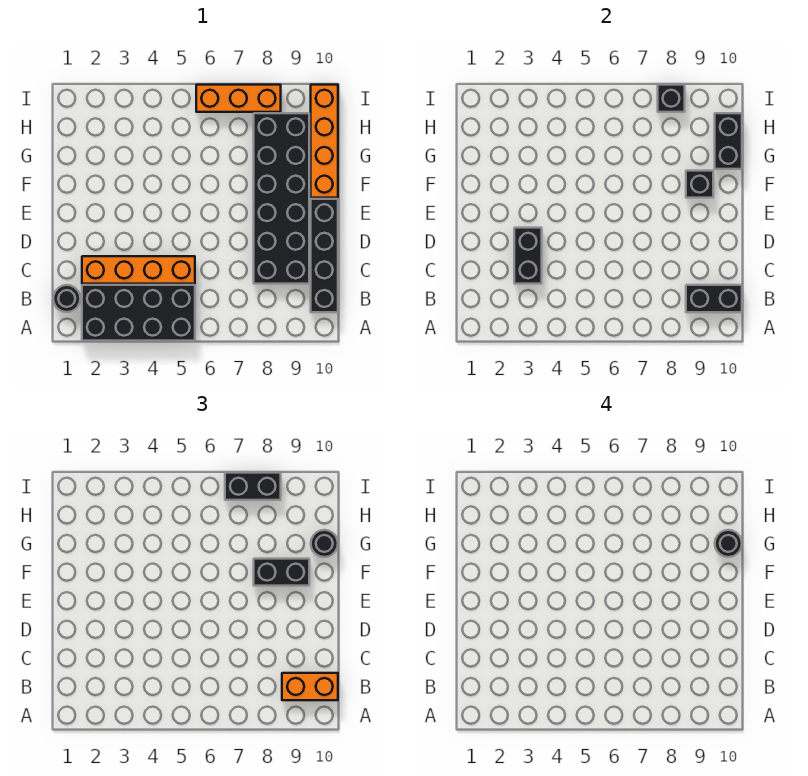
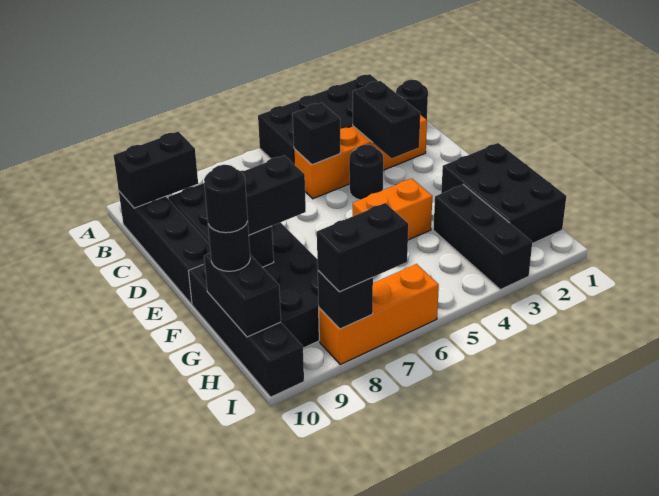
orange brick B9:B10 level 3 -> orange brick F4:F5 level 1
none -> black brick C5 level 2
none -> black round brick D4 level 1
none -> black brick F1:H2 level 1
orange brick F10:I10 level 1 -> black brick F10:I10 level 1
none -> black brick G3:I3 level 1

